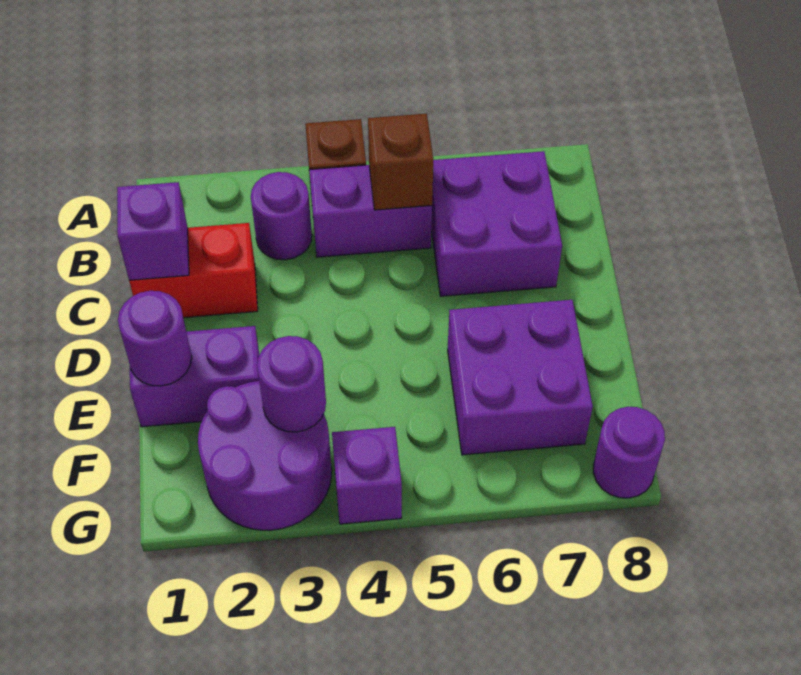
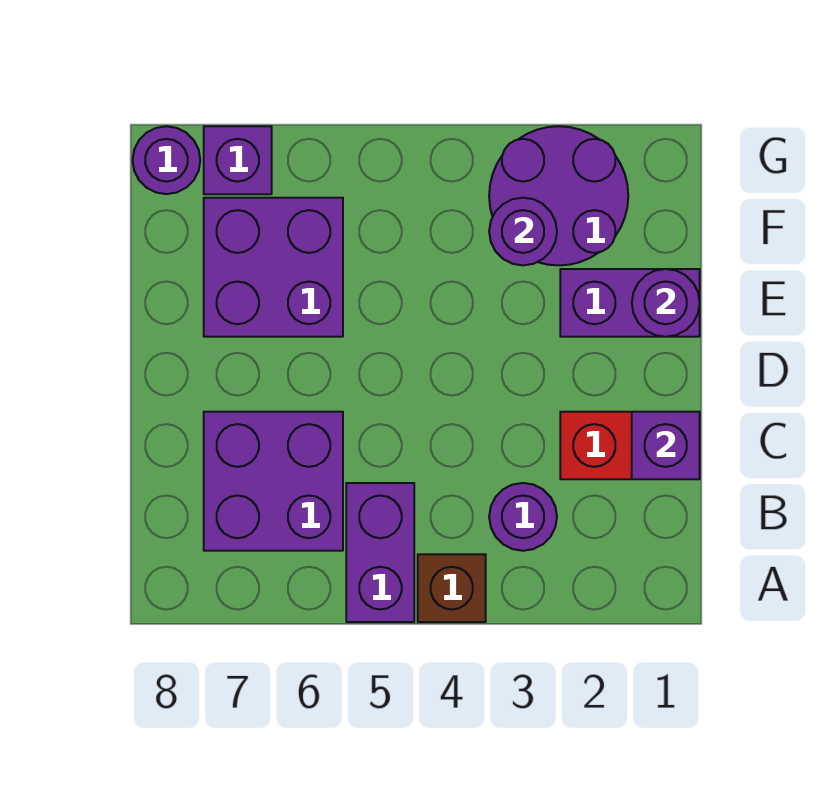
purple brick B4:B5 level 1 -> purple brick A5:B5 level 1
brown brick B5 level 2 -> none
purple brick G4 level 1 -> purple brick G7 level 1

